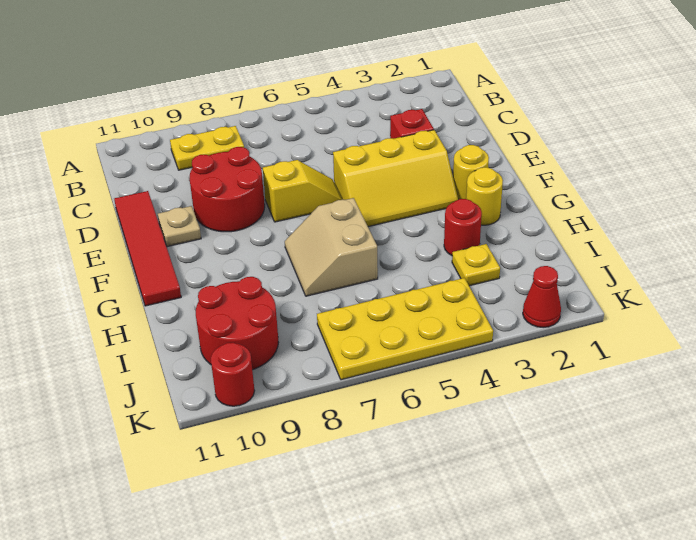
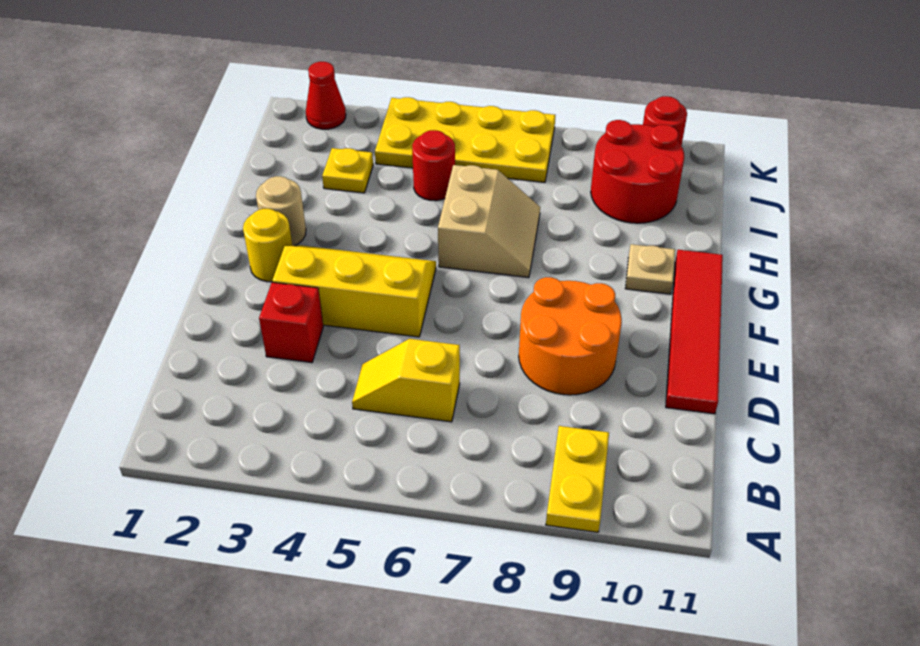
yellow plate B8:B9 level 1 -> yellow plate A9:B9 level 1
red round brick D8:E9 level 1 -> orange round brick D8:E9 level 1
yellow slope E6:E7 level 1 top 7 -> yellow slope C5:C6 level 1 top 6
tan plate E10 level 1 -> tan plate G10 level 1
yellow round brick G2 level 1 -> tan round brick G2 level 1
red round brick H3 level 1 -> red round brick I5 level 1

